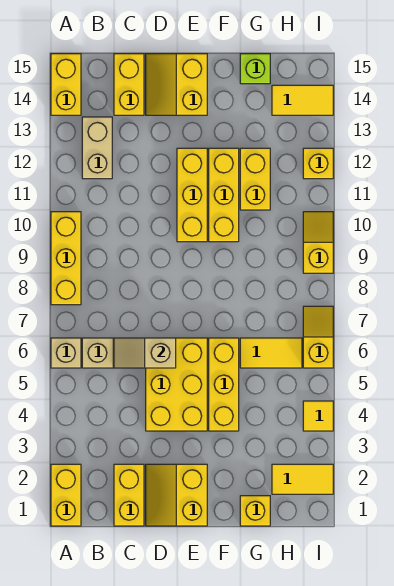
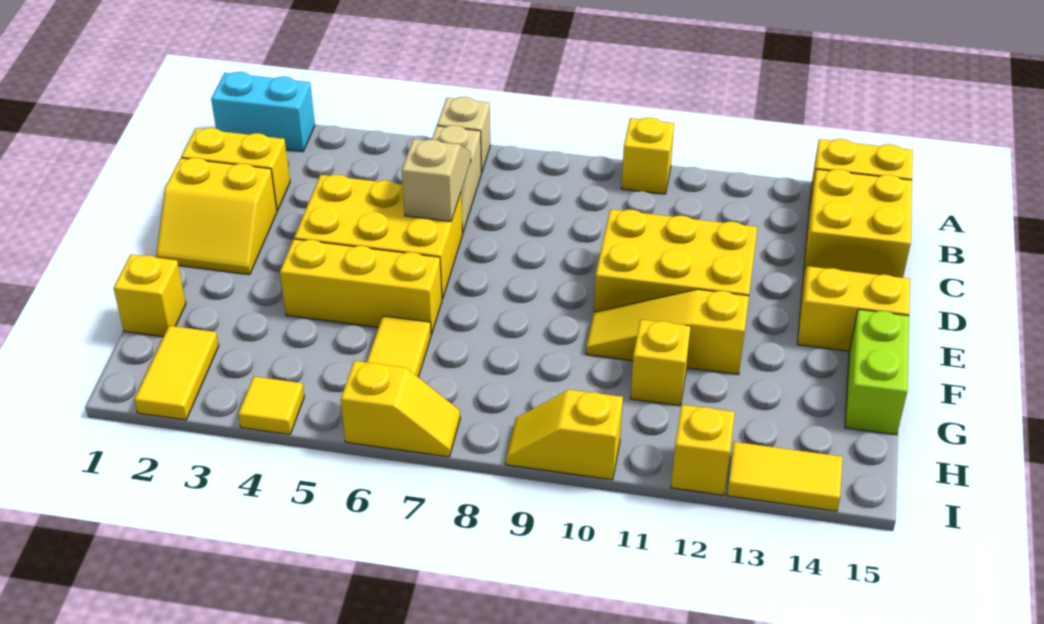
yellow brick A1:A2 level 1 -> cyan brick A1:A2 level 1
yellow brick A8:A10 level 1 -> yellow brick A10 level 1
tan brick B12:B13 level 1 -> none
yellow brick C14:C15 level 1 -> yellow brick B14:C15 level 1
yellow slope D1:E2 level 1 top E -> yellow slope D1:E2 level 1 top D
yellow brick E10:E12 level 1 -> yellow brick D10:E12 level 1
yellow brick F10:F12 level 1 -> yellow slope F10:F12 level 1 top 12
yellow brick G11:G12 level 1 -> yellow brick G11 level 1
lime brick G15 level 1 -> lime brick F15:G15 level 1
yellow tile H14:I14 level 1 -> yellow tile I13:I14 level 1
yellow slope I9:I10 level 1 top 9 -> yellow slope I9:I10 level 1 top 10

